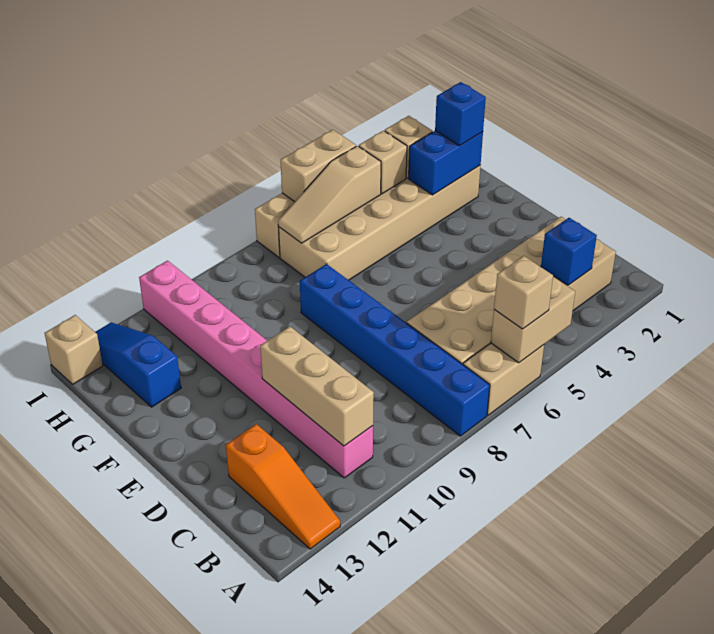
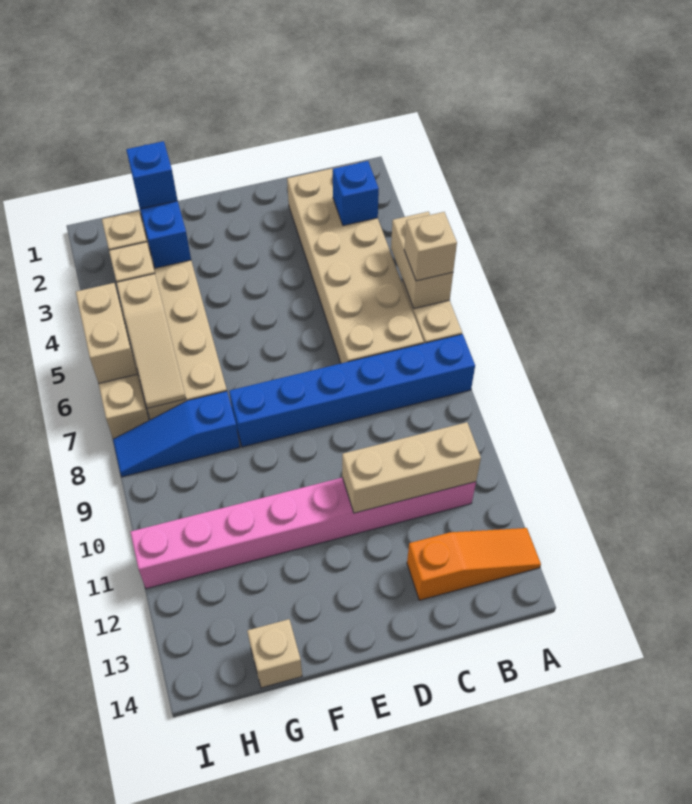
blue slope G13:I13 level 1 top G -> blue slope G8:I8 level 1 top G
tan brick I14 level 1 -> tan brick G14 level 1

